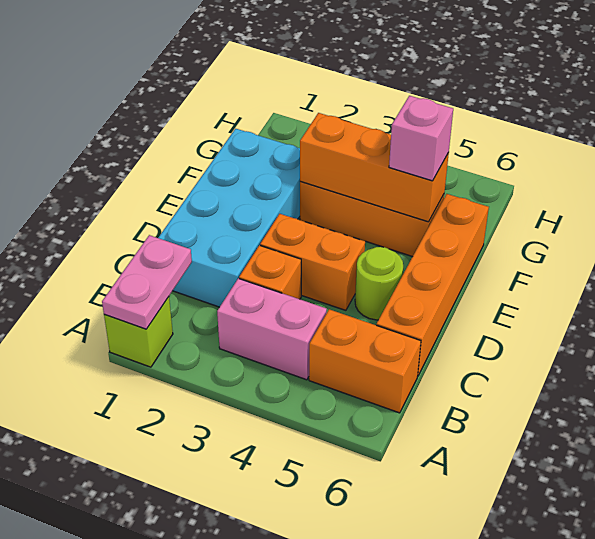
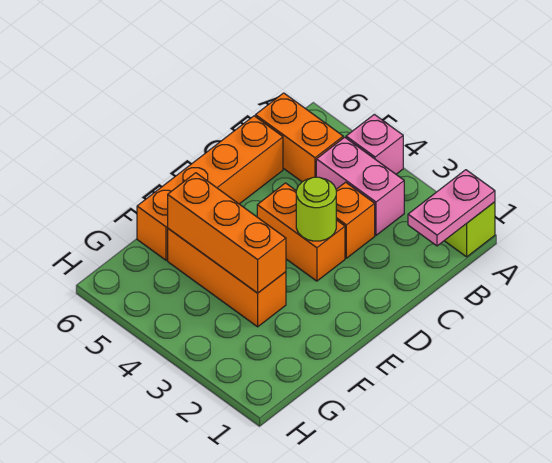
cyan brick C1:F2 level 1 -> none
lime round brick D5 level 1 -> lime round brick D3 level 2
pink brick F5 level 3 -> pink brick A4 level 1

